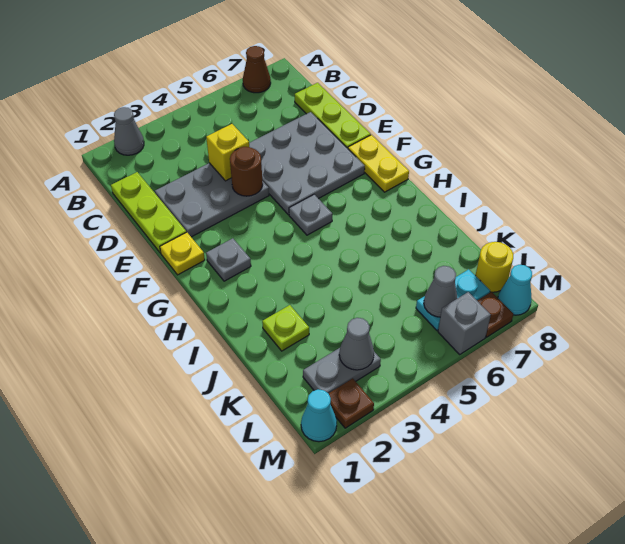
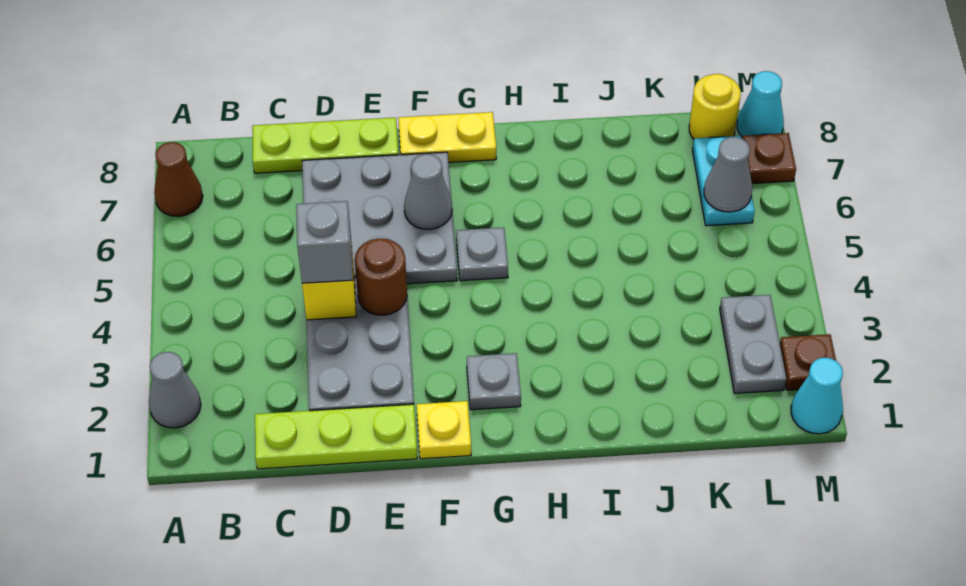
lime plate J2 level 1 -> none
grey cone L3 level 2 -> grey cone F6 level 2
grey brick M6 level 1 -> grey brick D4 level 3

